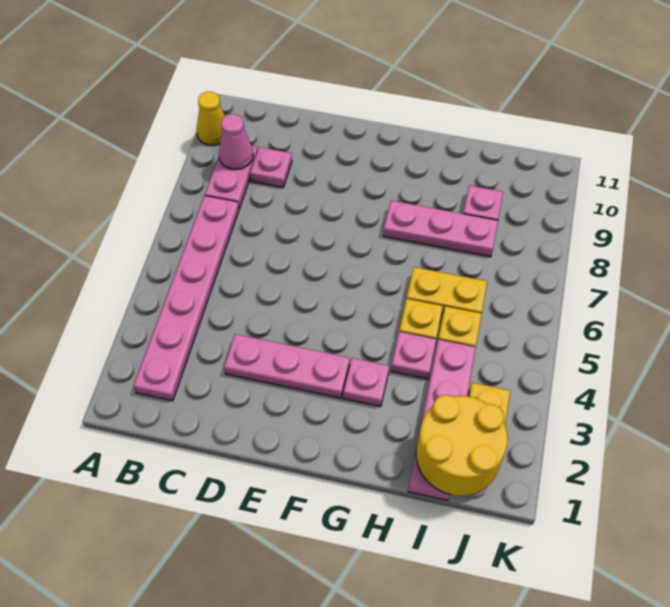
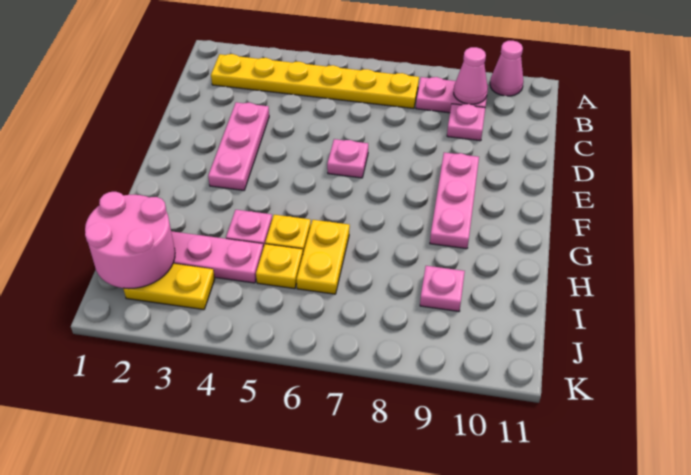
yellow cone A10 level 1 -> pink cone A10 level 1
pink plate B2:B7 level 1 -> yellow plate B2:B7 level 1
pink plate G3 level 1 -> pink plate E6 level 1
pink plate G8:I8 level 1 -> pink plate E9:G9 level 1
yellow round brick I1:J2 level 2 -> pink round brick I1:J2 level 2

